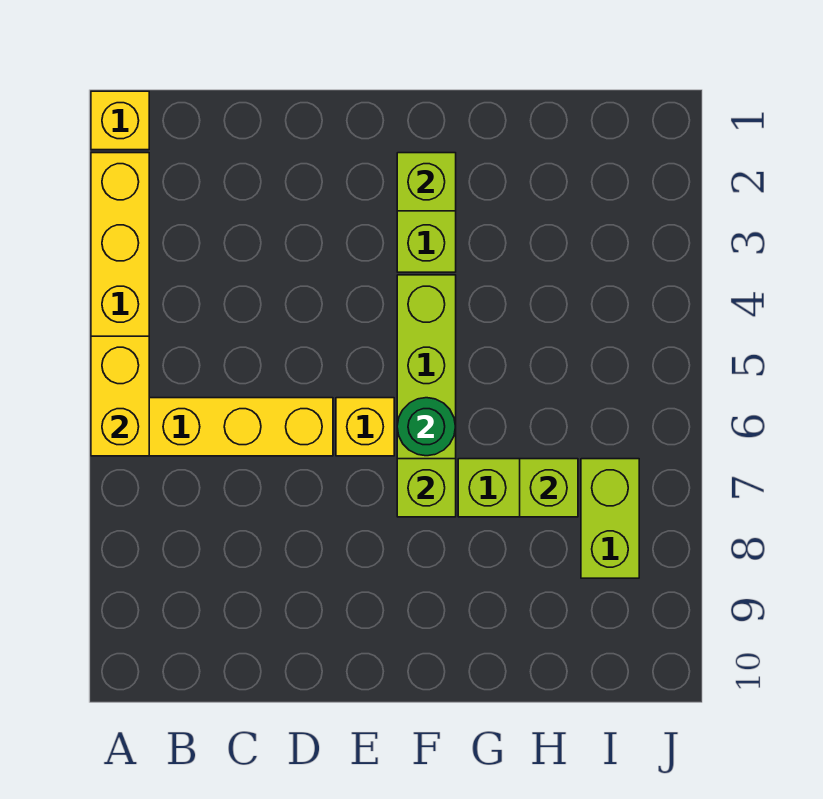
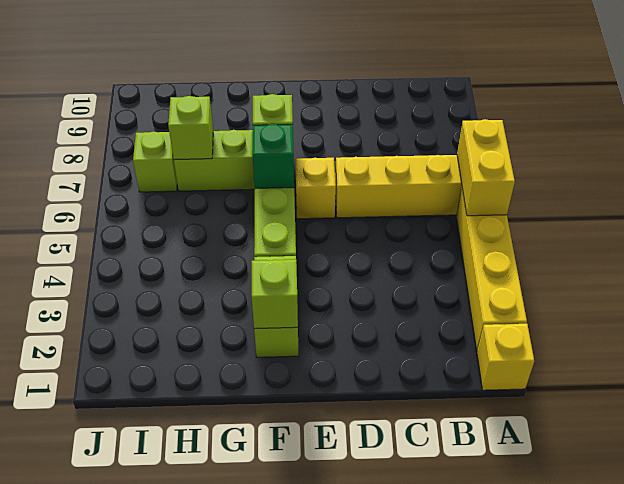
green round brick F6 level 2 -> green brick F6 level 2
lime brick I7:I8 level 1 -> lime brick I7 level 1

